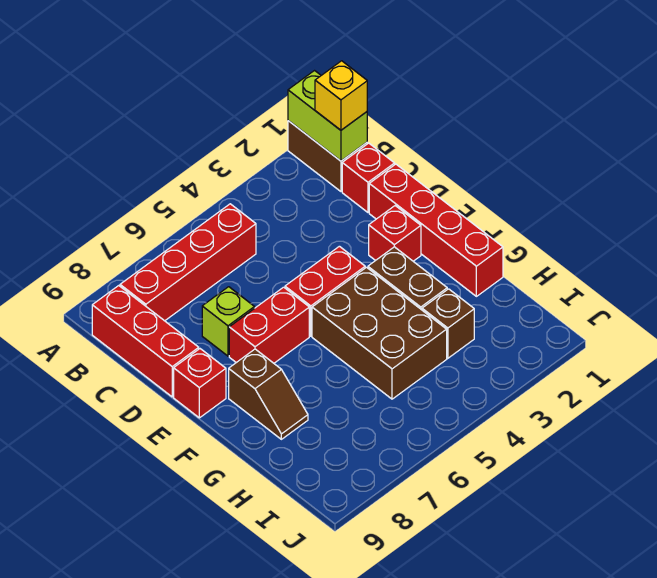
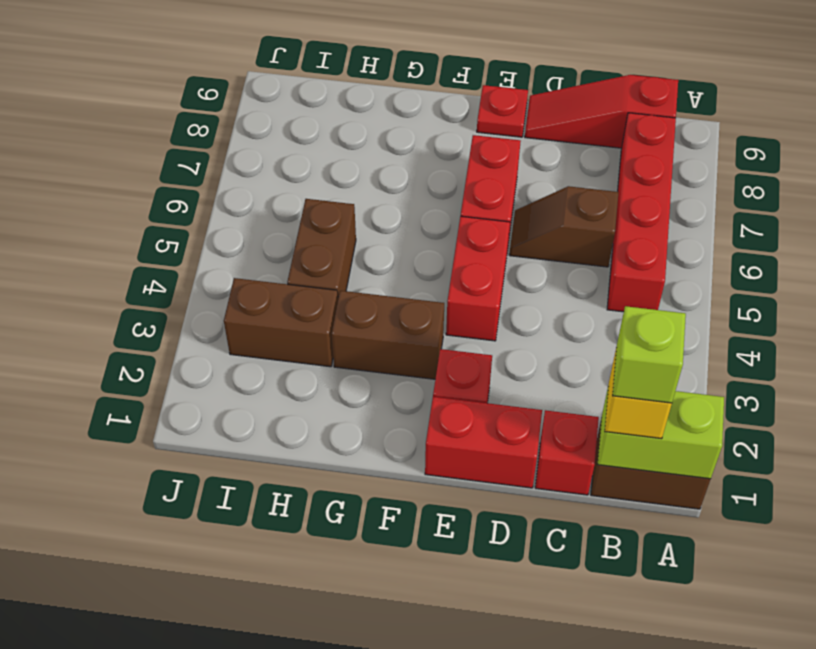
red brick B9:D9 level 1 -> red slope B9:D9 level 1 top B
red brick D1:G1 level 1 -> red brick D1:E1 level 1
lime brick D7 level 1 -> lime brick B1 level 4
red brick E9 level 1 -> red plate E9 level 1
brown brick F4:H5 level 1 -> brown brick H4:H5 level 1
brown slope F8:G8 level 1 top F -> brown slope C6:D6 level 1 top C
brown brick H3 level 1 -> brown brick H3:I3 level 1

